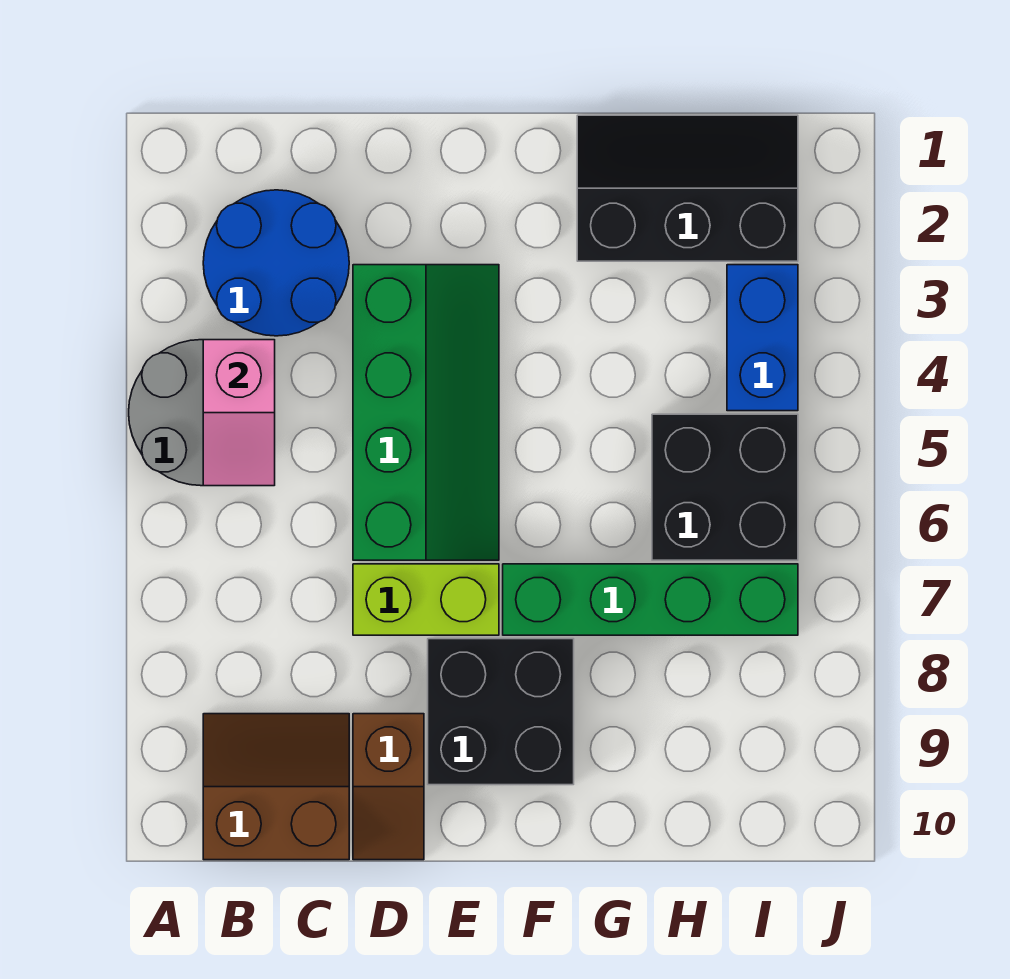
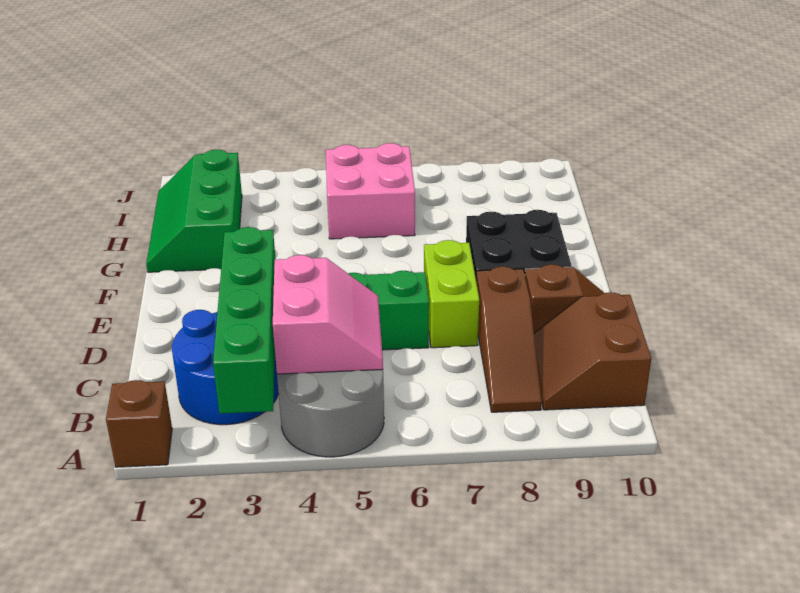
none -> brown brick A1 level 1
pink slope B4:B5 level 2 top 4 -> pink slope B4:C5 level 2 top 4
none -> brown slope B8:D8 level 1 top D
green brick F7:I7 level 1 -> green brick A3:D3 level 2
black slope G1:I2 level 1 top 2 -> green slope G1:I2 level 1 top 2
black brick H5:I6 level 1 -> pink brick H5:I6 level 1
blue brick I3:I4 level 1 -> none

